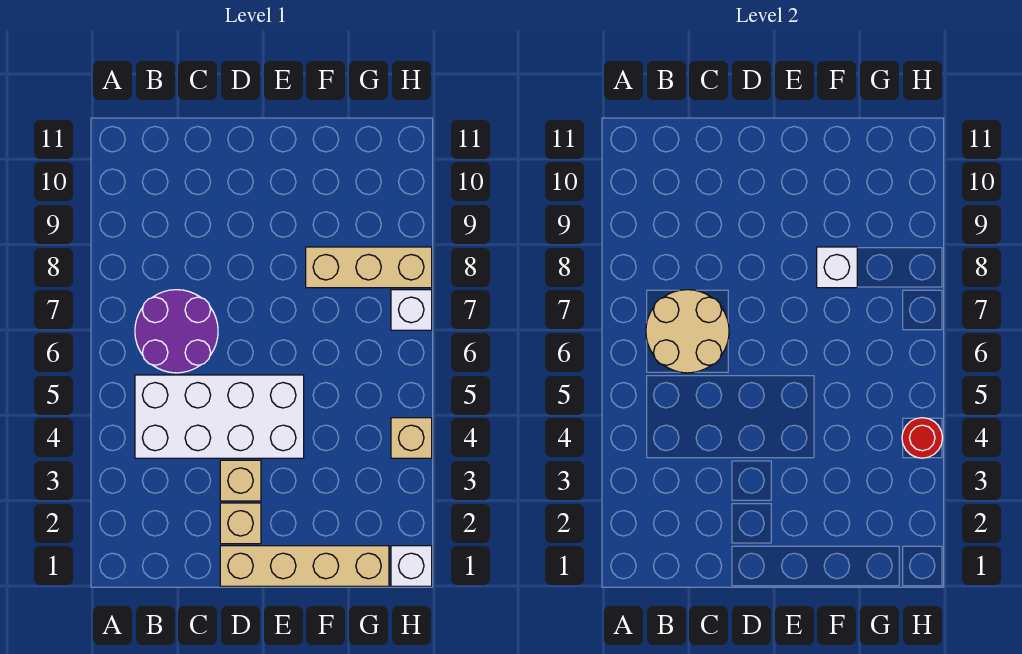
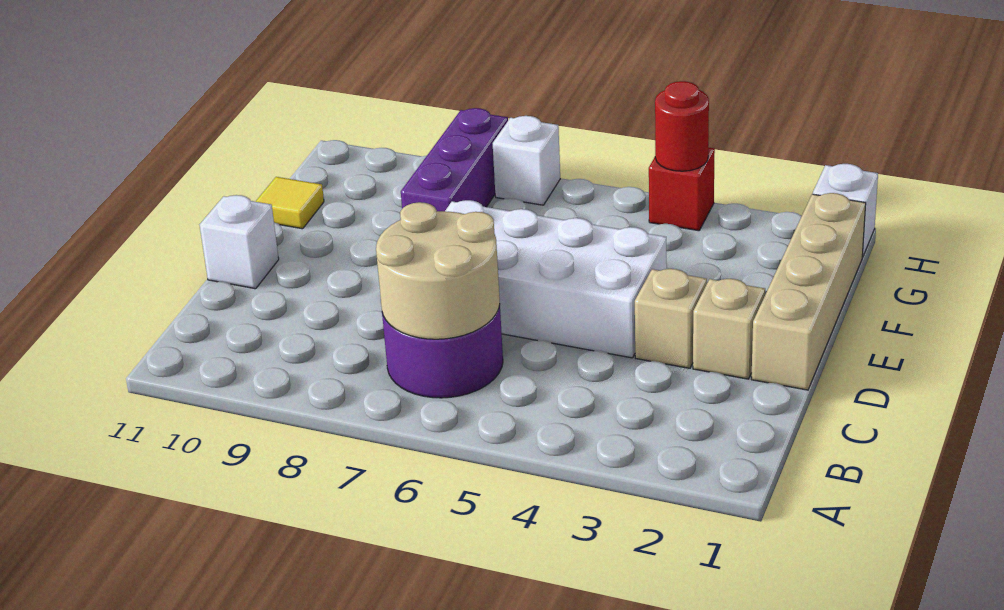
white brick B4:E5 level 1 -> white brick D4:E7 level 1
tan brick F8:H8 level 1 -> purple brick F8:H8 level 1
white brick F8 level 2 -> white brick D11 level 1
none -> yellow tile F11 level 1
tan brick H4 level 1 -> red brick H4 level 1

